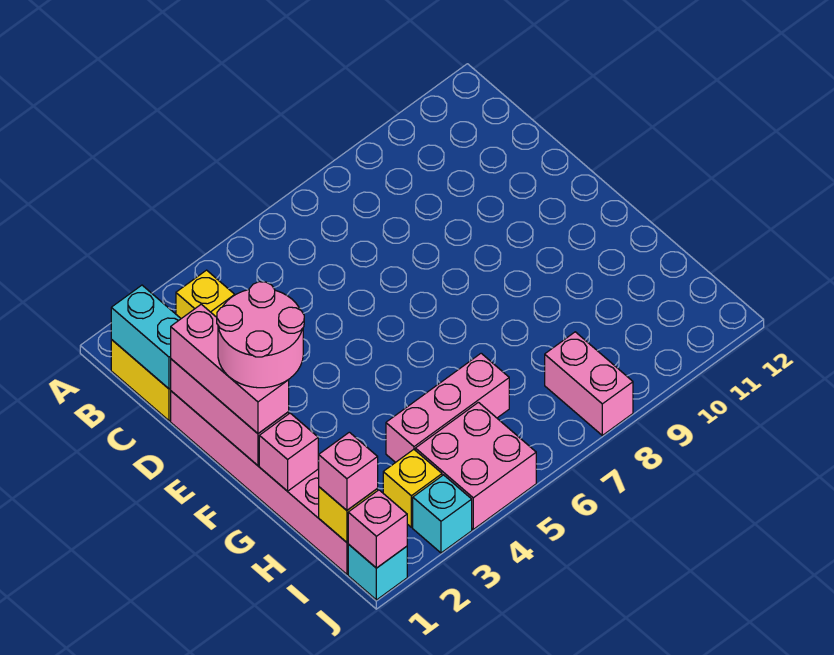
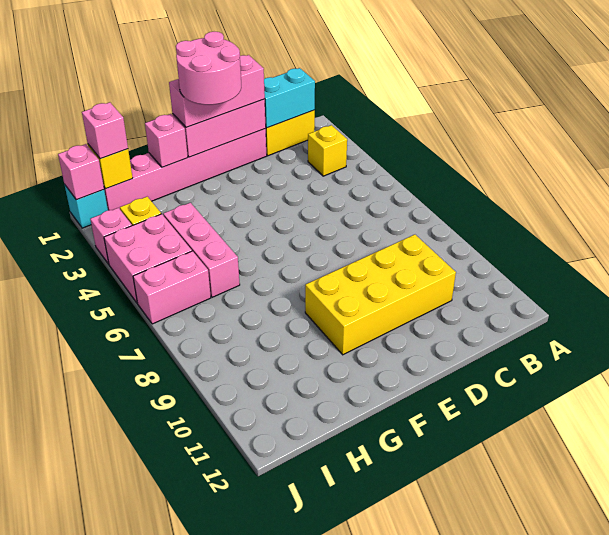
none -> yellow brick C9:F10 level 1
pink brick I8:J8 level 1 -> pink brick I6:J6 level 1
cyan brick J3 level 1 -> pink brick J3 level 1

